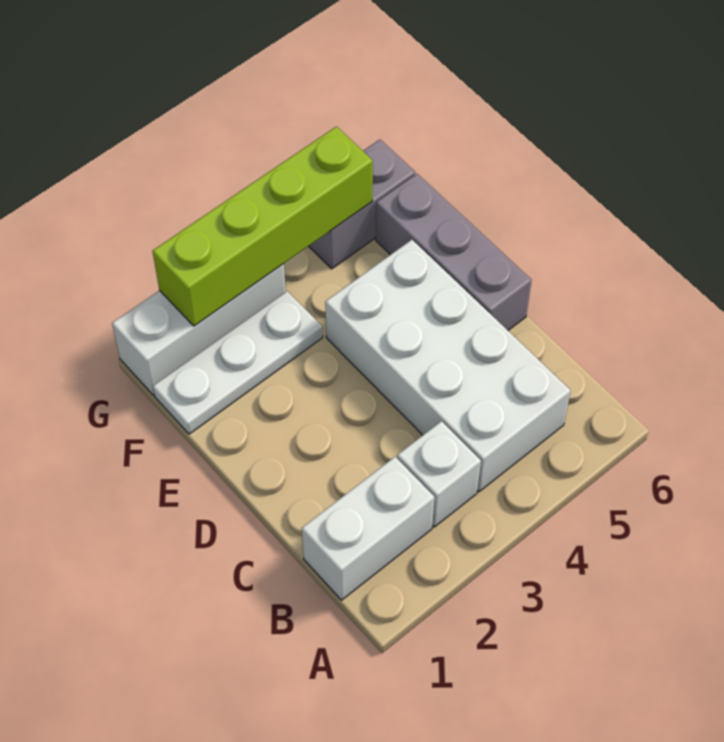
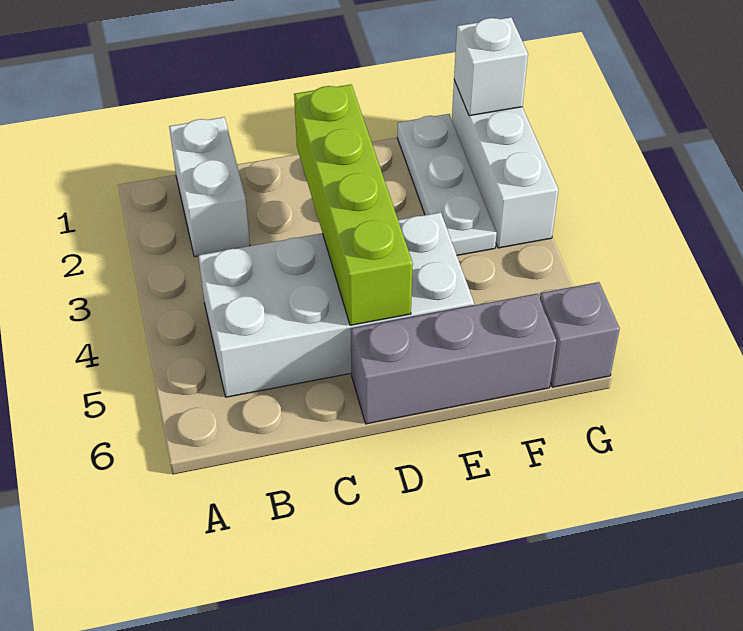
white brick B3 level 1 -> white brick G1 level 2
lime brick G2:G5 level 2 -> lime brick D2:D5 level 2
grey brick G5:G6 level 1 -> grey brick G6 level 1

